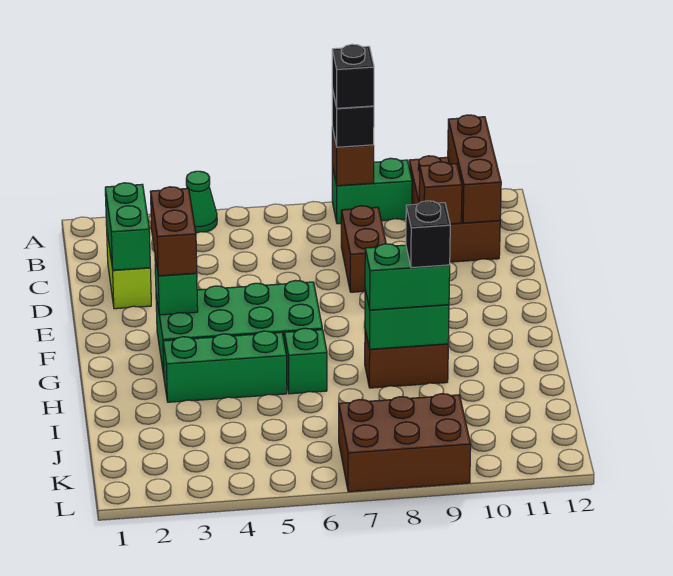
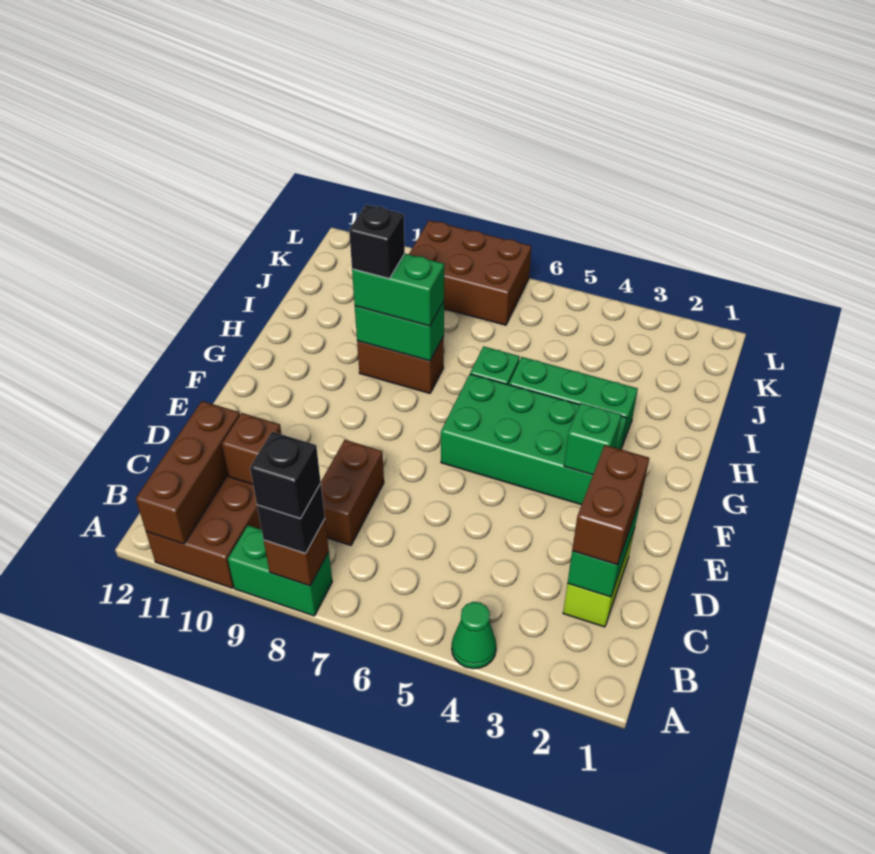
brown brick E3:F3 level 3 -> brown brick C2:D2 level 3

